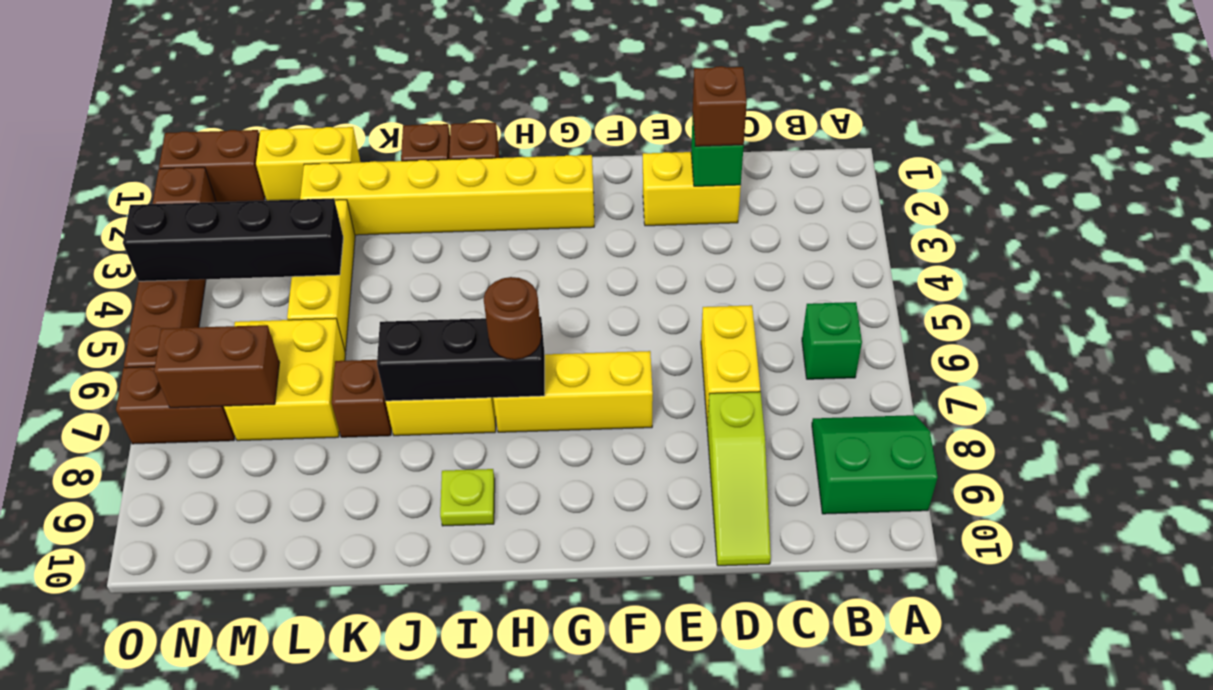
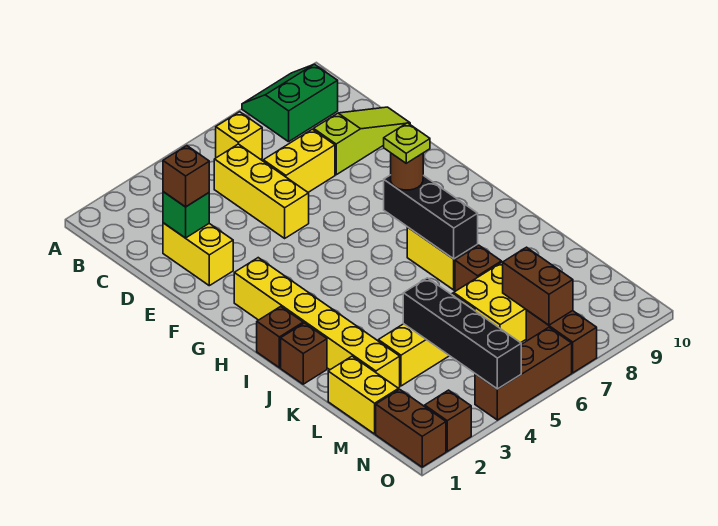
green slope A8:B9 level 1 top 9 -> green slope A8:B9 level 1 top B
green brick B6 level 1 -> yellow brick B6 level 1
yellow brick F7:H7 level 1 -> yellow brick C5:E5 level 1
lime plate I9 level 1 -> lime plate H7 level 4

